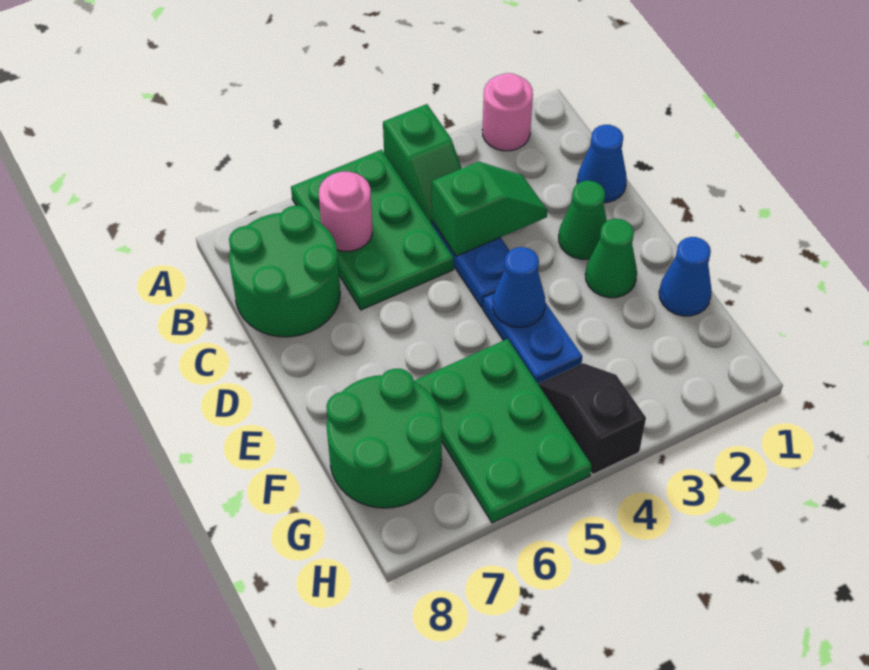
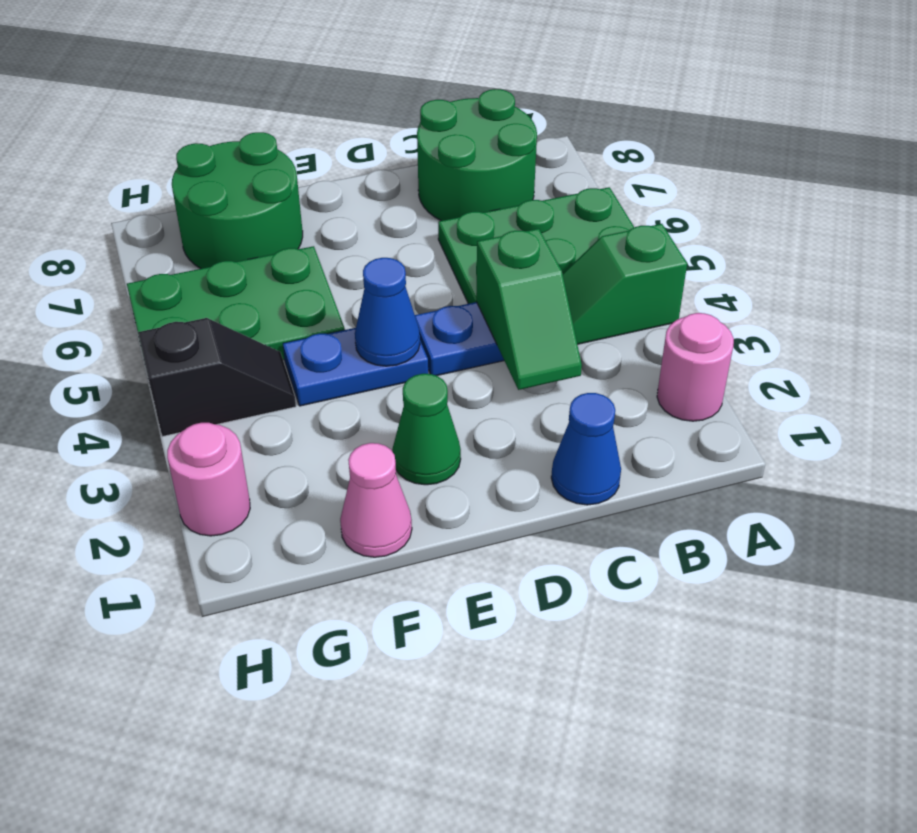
pink round brick B6 level 2 -> pink round brick H2 level 1
green cone D2 level 1 -> none
blue cone F1 level 1 -> pink cone F1 level 1

